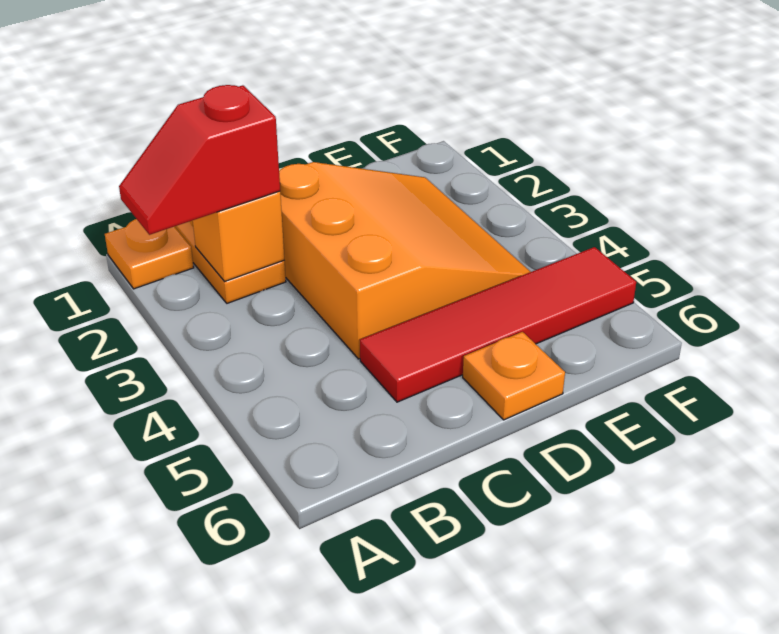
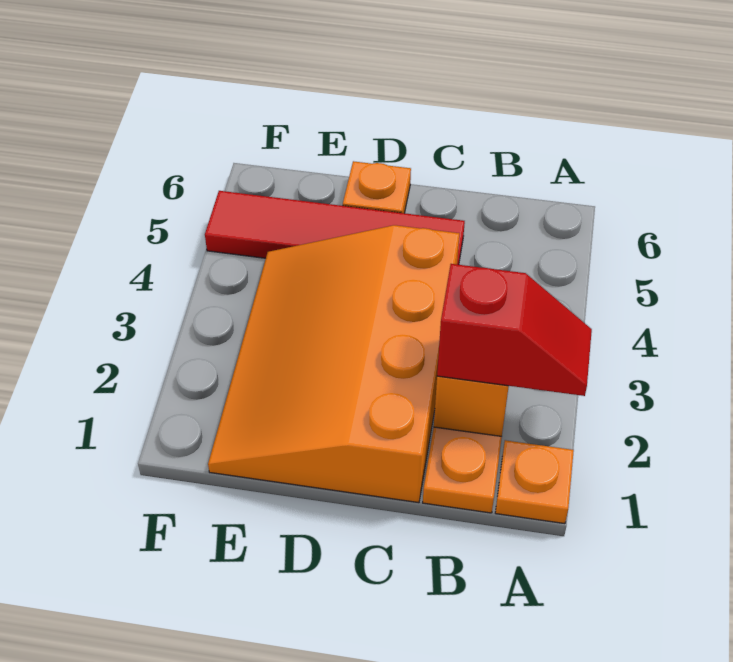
orange slope C2:E4 level 1 top C -> orange slope C1:E4 level 1 top C

